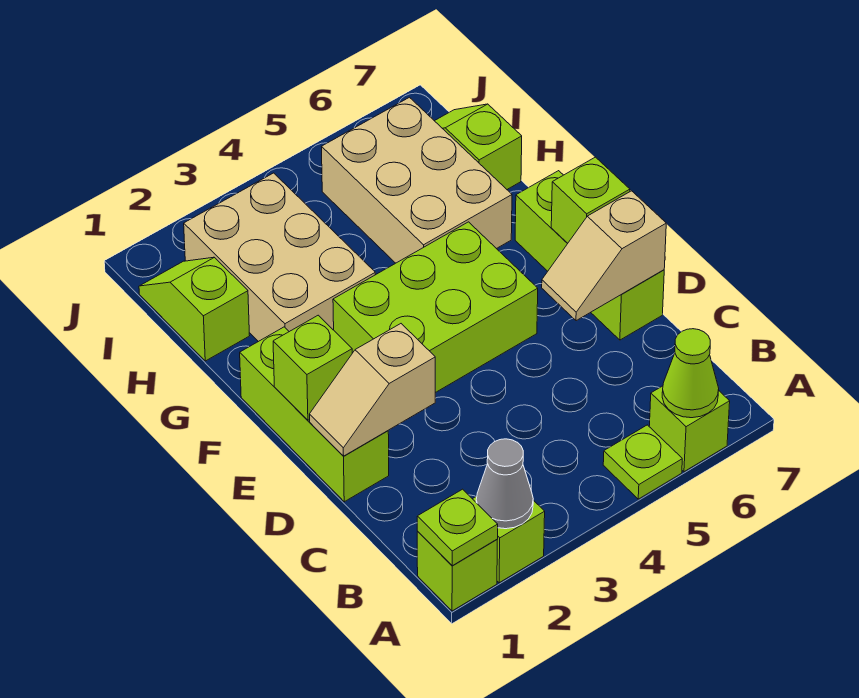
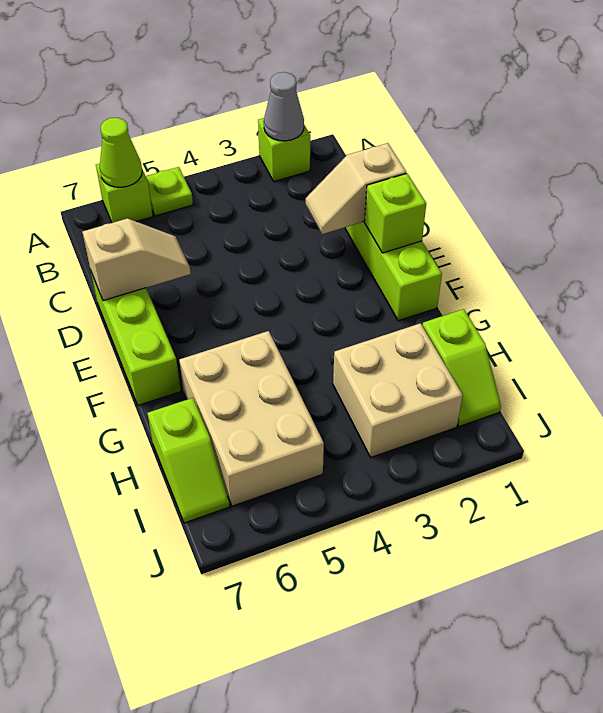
lime brick A1 level 1 -> none
lime plate A1 level 2 -> none
tan slope D1:D2 level 2 top 2 -> tan slope D1:D2 level 2 top 1
lime brick E3:F5 level 1 -> none
lime brick E7 level 2 -> none
tan brick G2:I3 level 1 -> tan brick H2:I3 level 1

